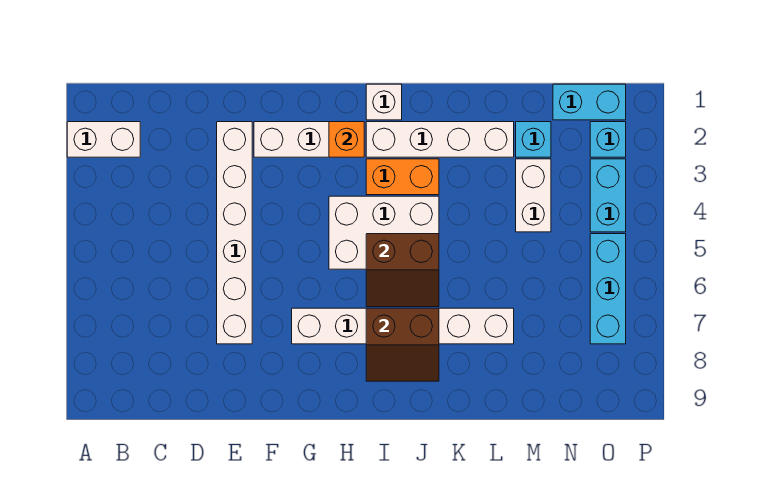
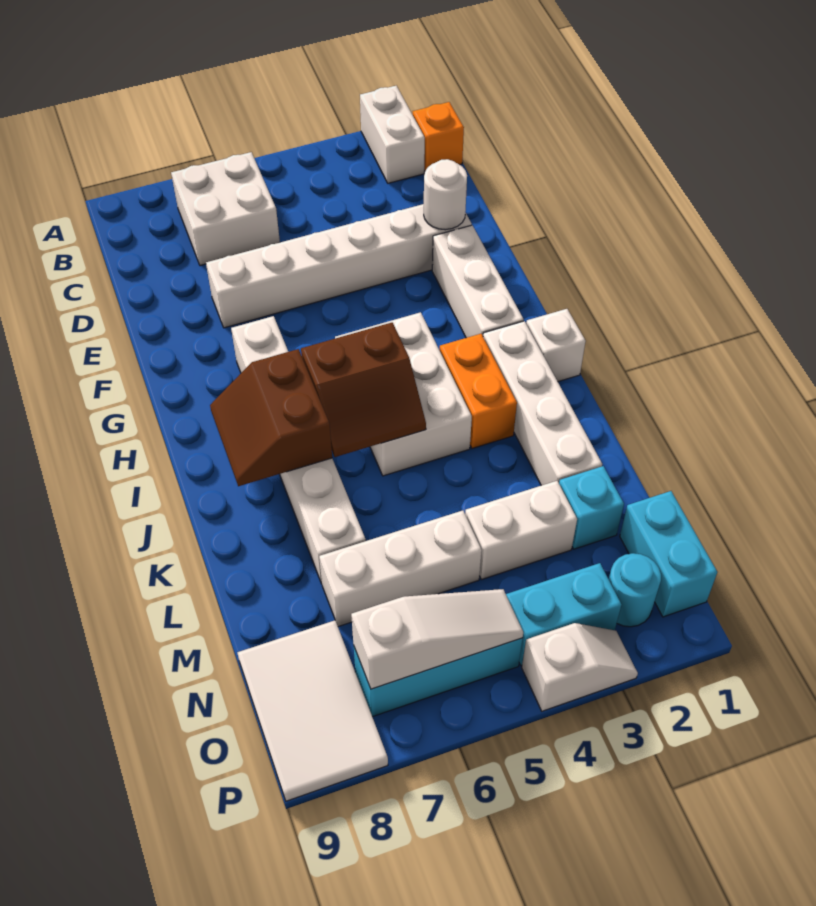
none -> white brick B6:C7 level 1
none -> white round brick E2 level 2
orange brick H2 level 2 -> orange brick B1 level 1
brown slope I5:J6 level 2 top 5 -> brown slope I5:J6 level 2 top I
none -> white brick M5:M7 level 1
none -> white tile N8:P9 level 1
cyan brick O2 level 1 -> cyan round brick O2 level 1
none -> white slope O5:O7 level 2 top 7
none -> white slope P3:P4 level 1 top 4

